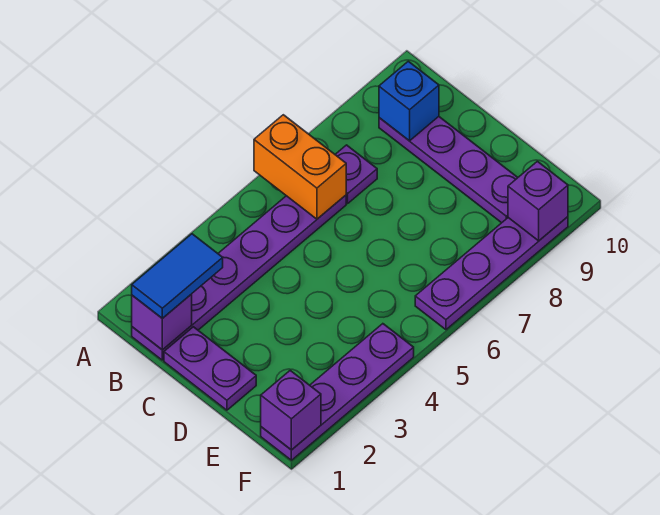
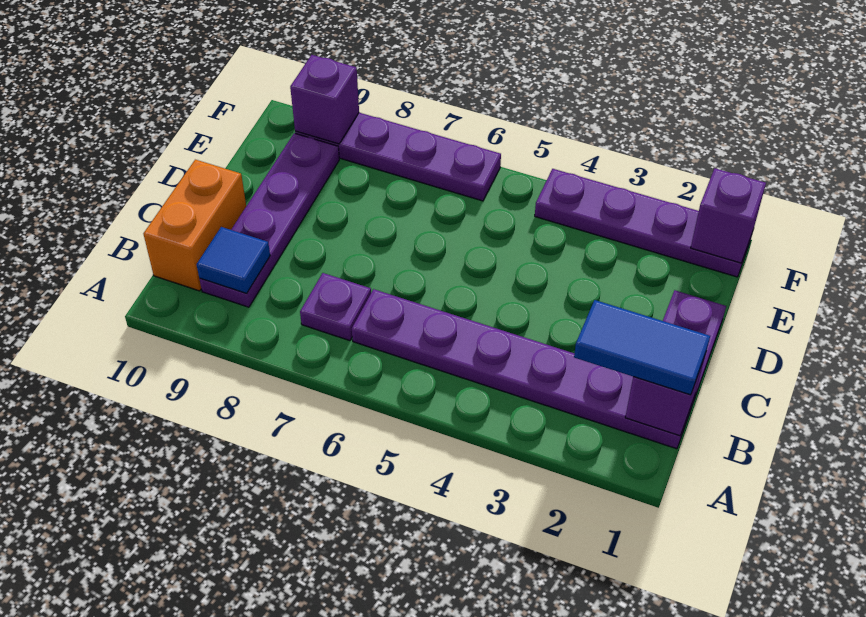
orange brick A6:B6 level 2 -> orange brick B10:C10 level 1
blue brick B9 level 2 -> blue tile B9 level 2

